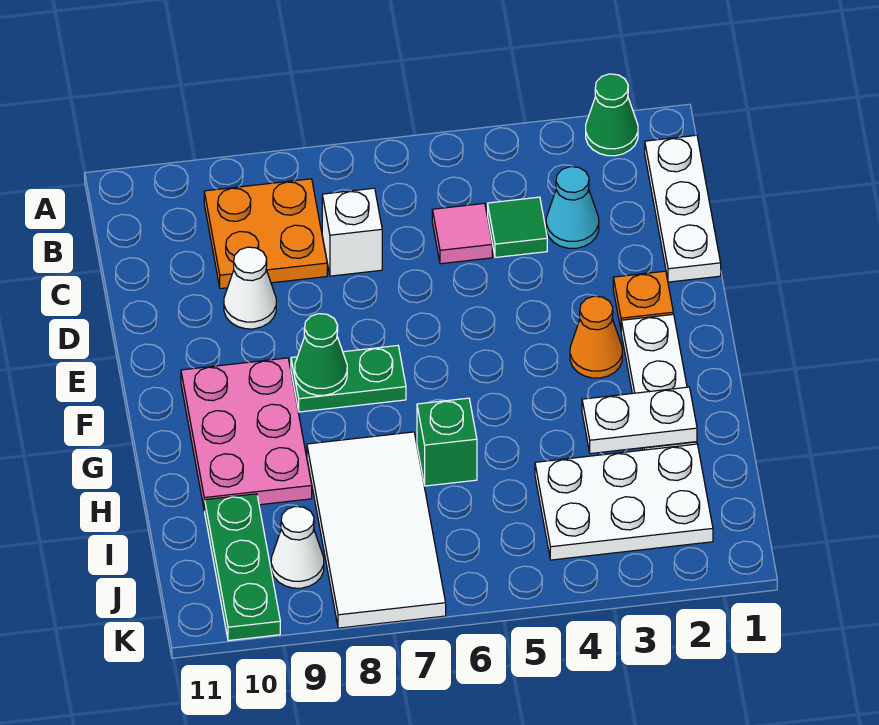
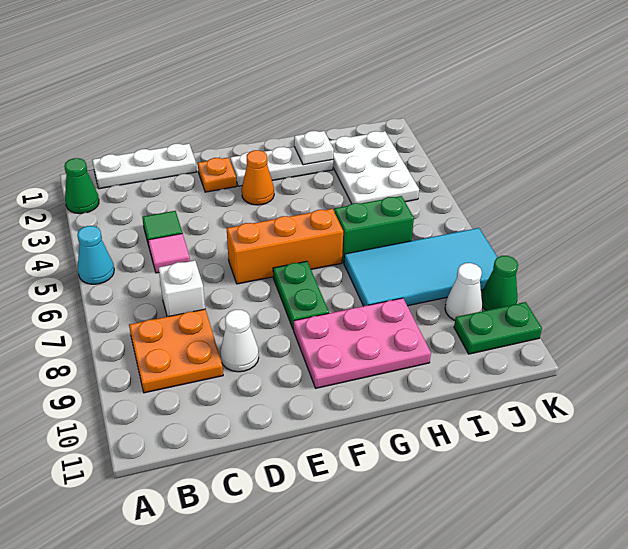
cyan cone C3 level 1 -> cyan cone A5 level 1
none -> orange brick E6:G6 level 1
green cone F8 level 2 -> green cone K9 level 1
white plate H2:H3 level 2 -> white plate H2 level 2
green brick H6 level 1 -> green brick H6:I6 level 1
white tile H7:K8 level 1 -> cyan tile H7:K8 level 1
green plate I10:K10 level 1 -> green plate J10:K10 level 1

